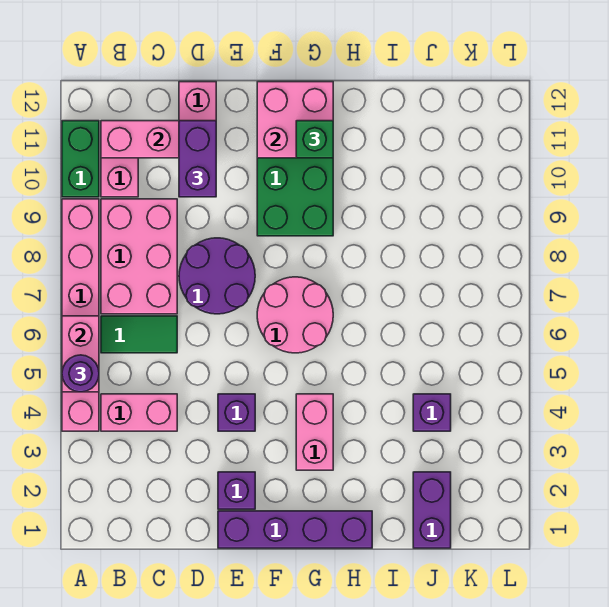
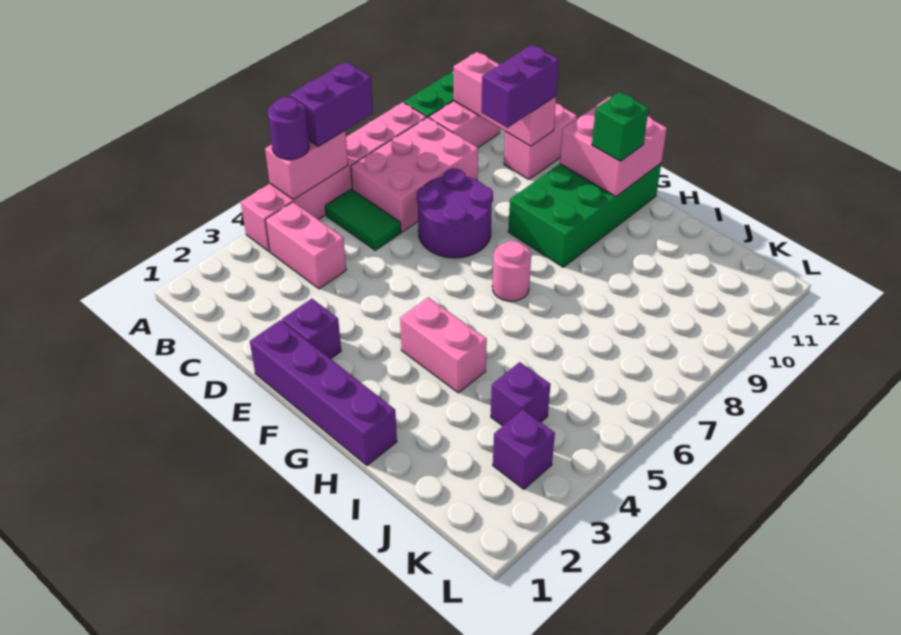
purple brick E4 level 1 -> purple brick K3 level 1
pink round brick F6:G7 level 1 -> pink round brick G7 level 1
pink brick G3:G4 level 1 -> pink brick G4:H4 level 1
purple brick J1:J2 level 1 -> purple brick A6:A7 level 3

